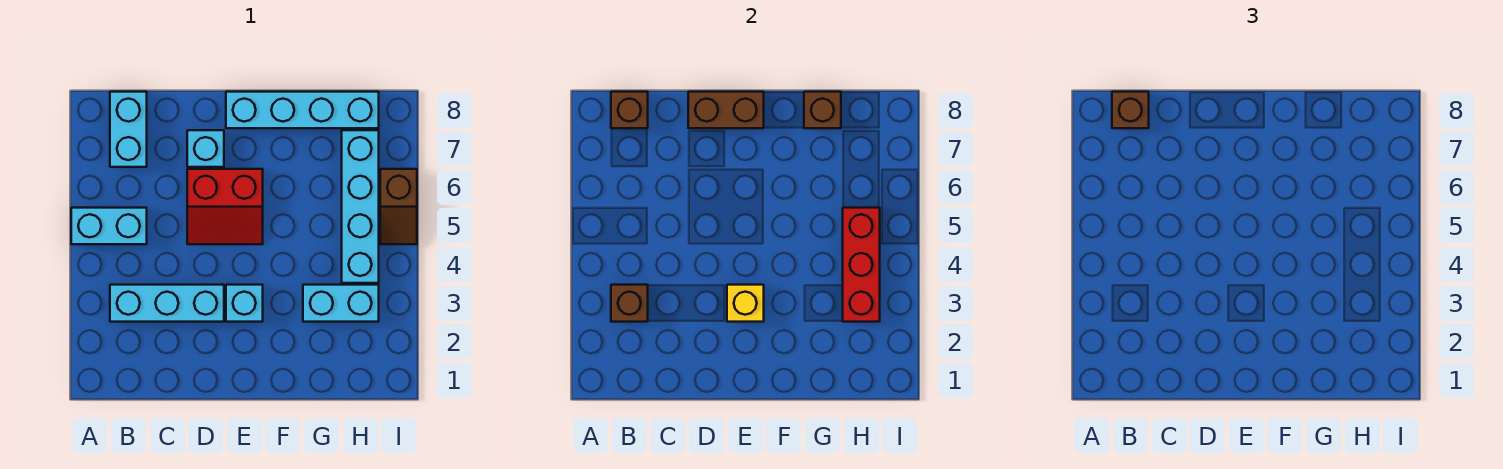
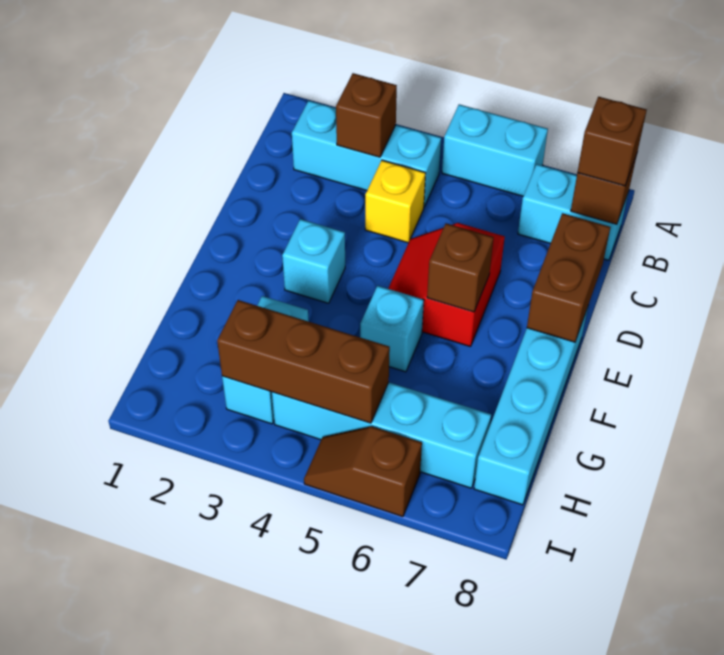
cyan brick A5:B5 level 1 -> cyan brick A5:A6 level 1
cyan brick B3:D3 level 1 -> cyan brick B2:B4 level 1
cyan brick D7 level 1 -> cyan brick F5 level 1
yellow brick E3 level 2 -> yellow brick C4 level 1
brown brick G8 level 2 -> brown brick E6 level 2
red brick H3:H5 level 2 -> brown brick H3:H5 level 2

